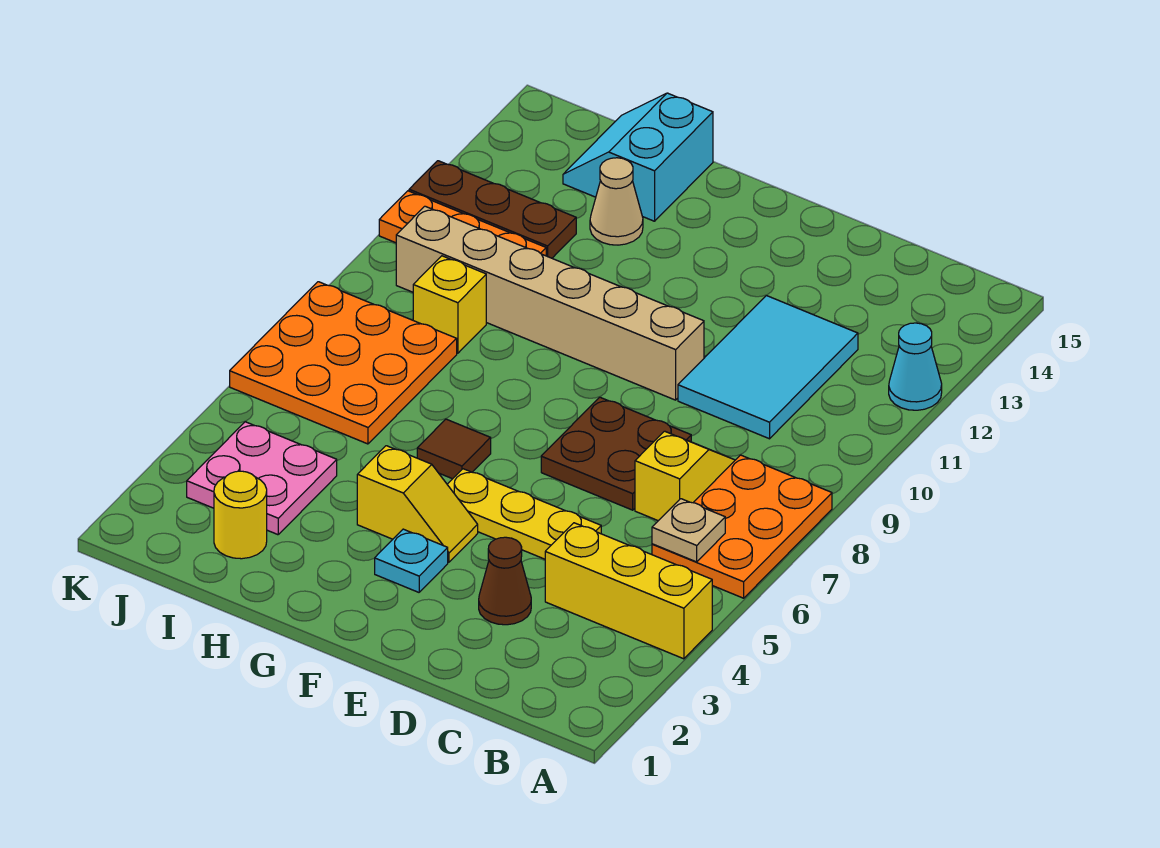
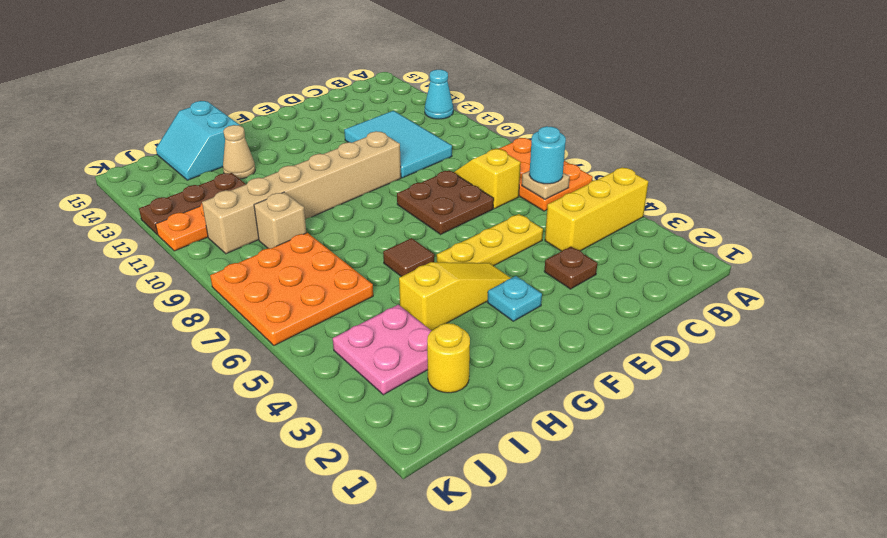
none -> cyan round brick B6 level 3
brown cone D3 level 1 -> brown plate D3 level 1
yellow slope F4:G4 level 1 top G -> yellow slope F4:H4 level 1 top H
yellow brick I9 level 1 -> tan brick I9 level 1

